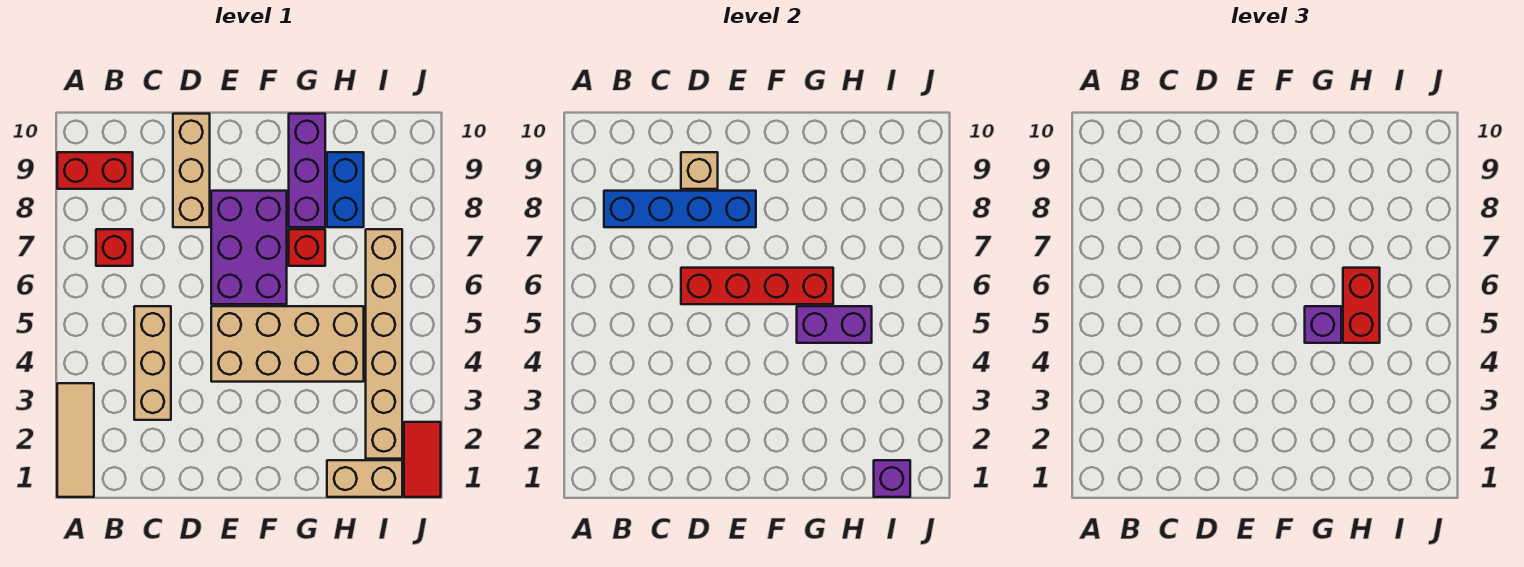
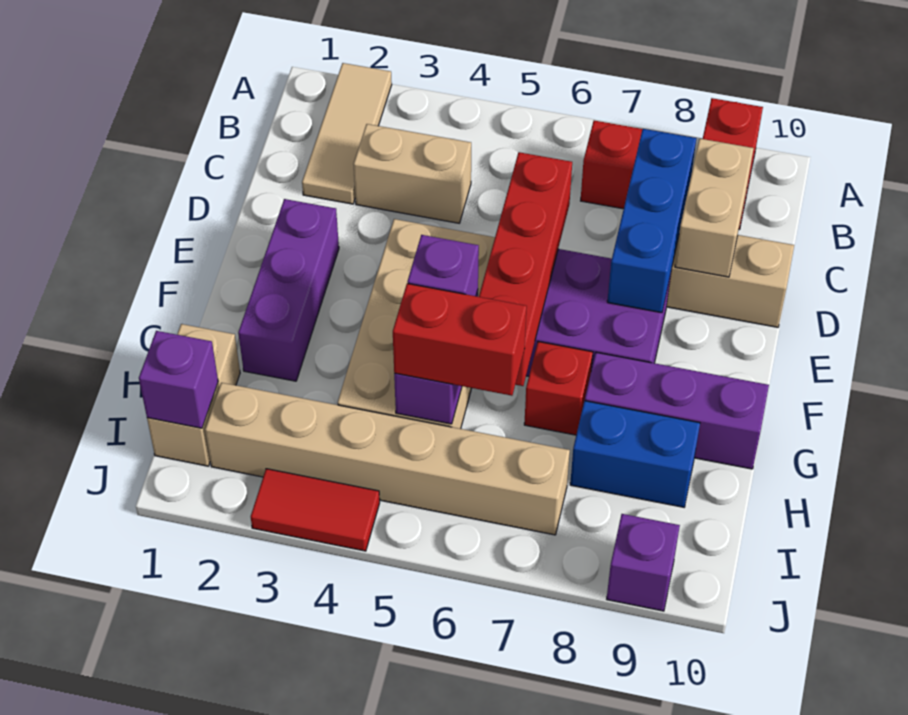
tan tile A1:A3 level 1 -> tan tile A2:C2 level 1
blue brick B8:E8 level 2 -> blue brick C8:E8 level 2
tan brick C3:C5 level 1 -> tan brick C3:C4 level 1
tan brick D9 level 2 -> tan brick C9:D9 level 2
none -> purple brick E2:G2 level 1
red tile J1:J2 level 1 -> red tile J3:J4 level 1
none -> purple brick J9 level 1

